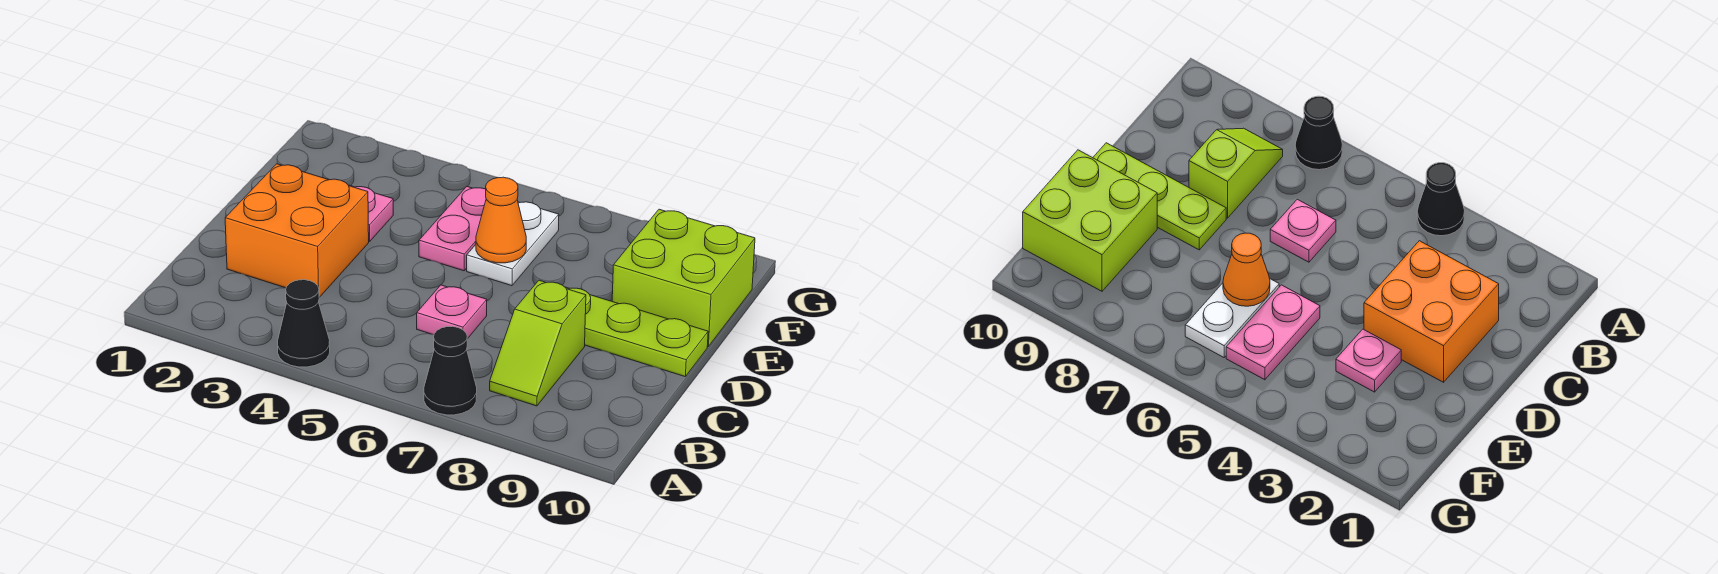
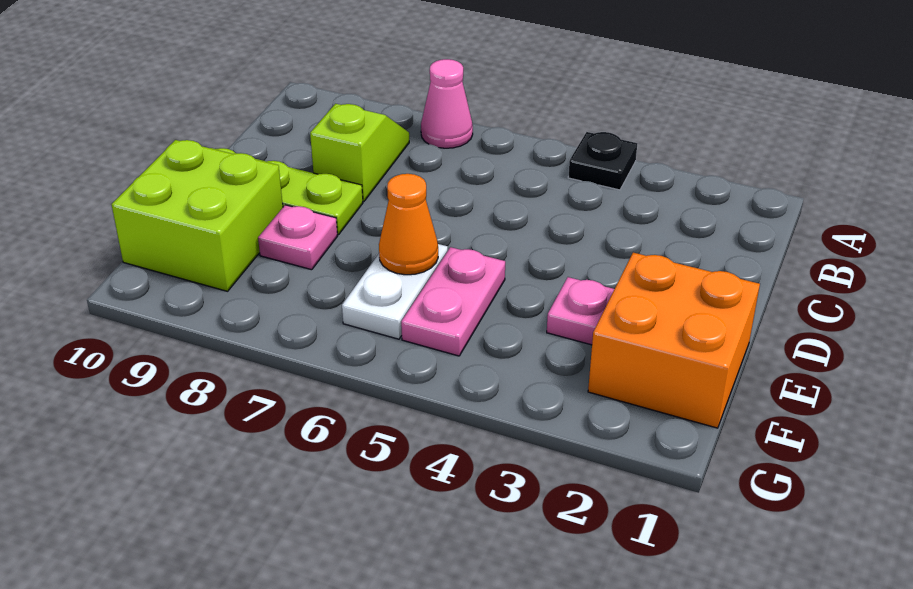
black cone A4 level 1 -> black plate A4 level 1
black cone A7 level 1 -> pink cone A7 level 1
orange brick C2:D3 level 1 -> orange brick E1:F2 level 1
pink plate C6 level 1 -> pink plate E8 level 1

